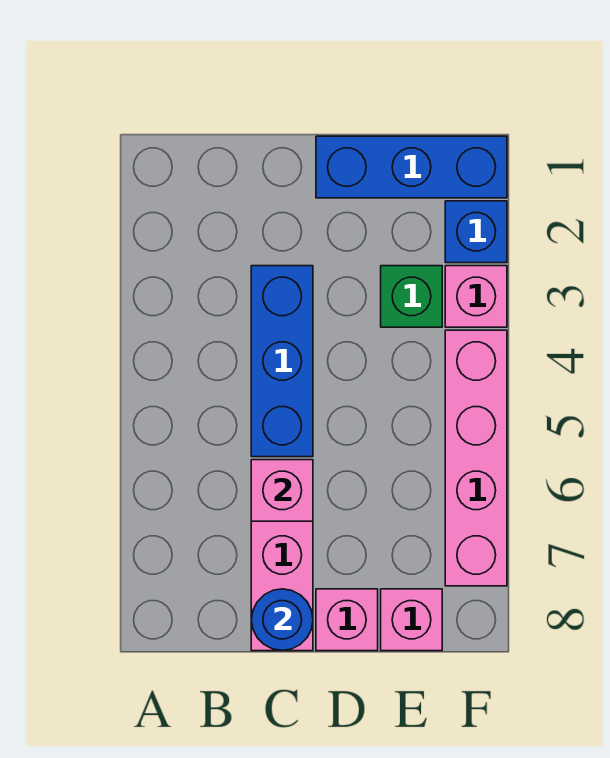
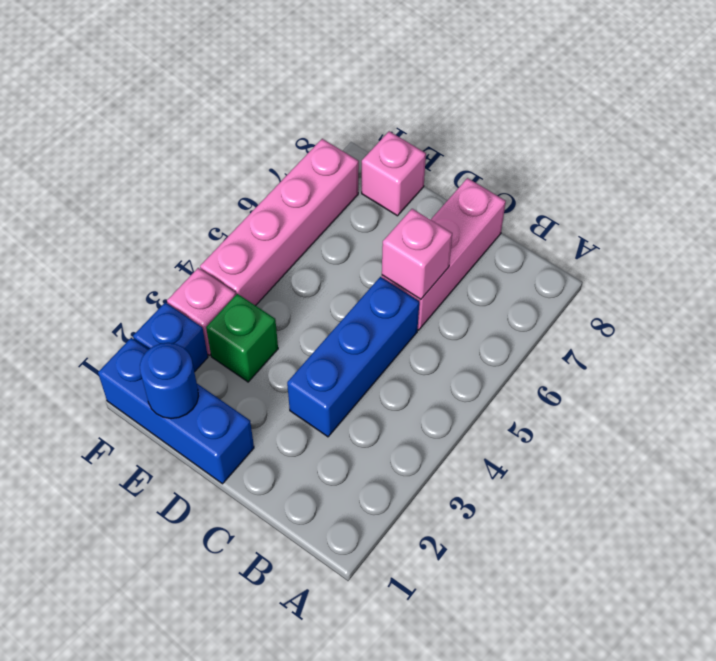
blue round brick C8 level 2 -> blue round brick E1 level 2
pink brick D8 level 1 -> none

